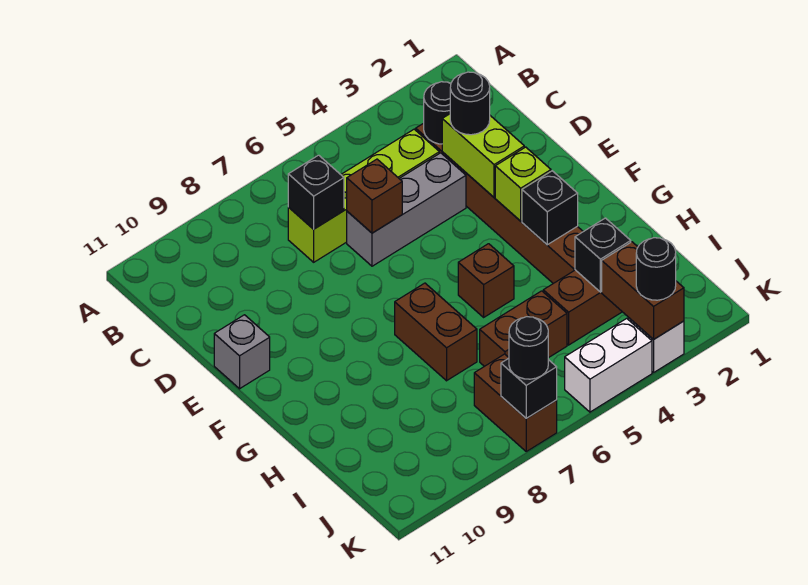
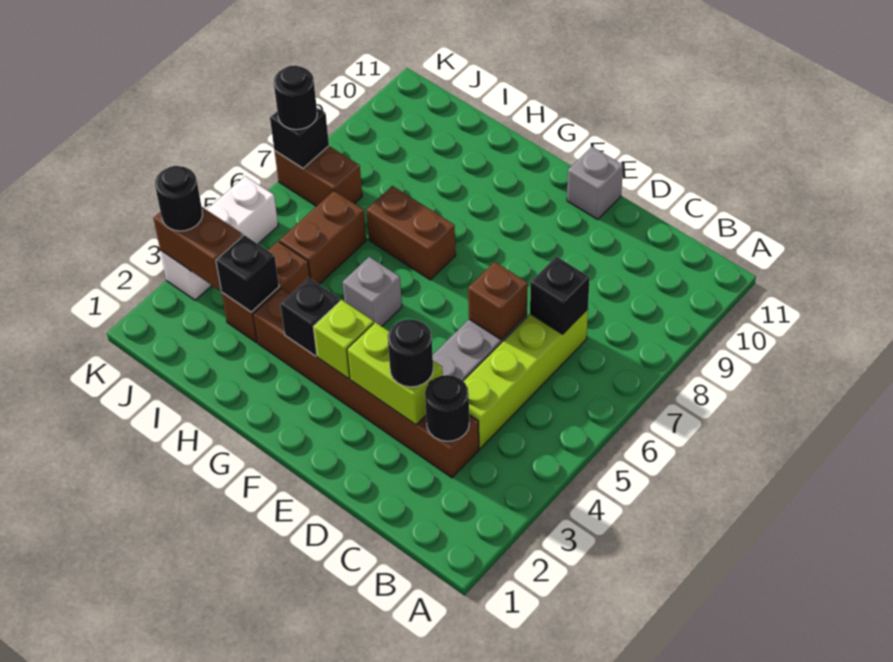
brown brick G5 level 1 -> grey brick G5 level 1

